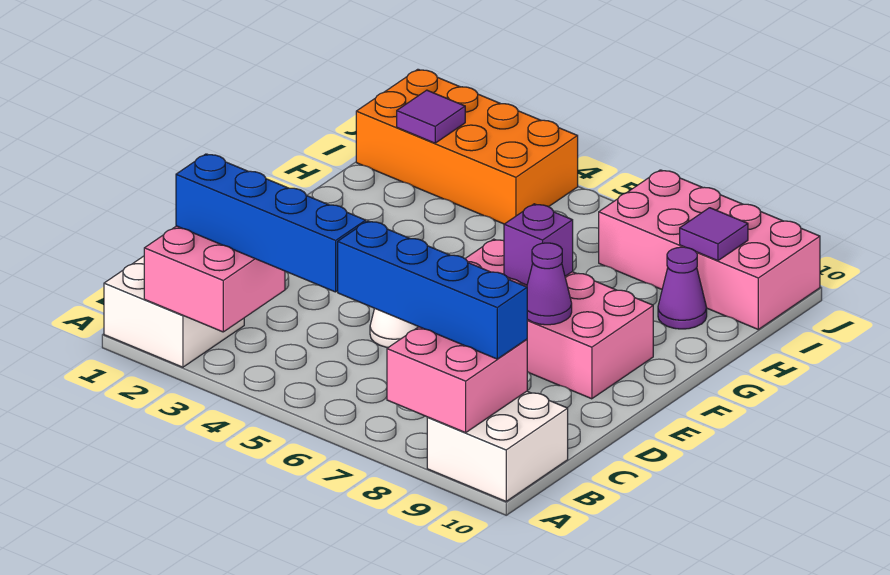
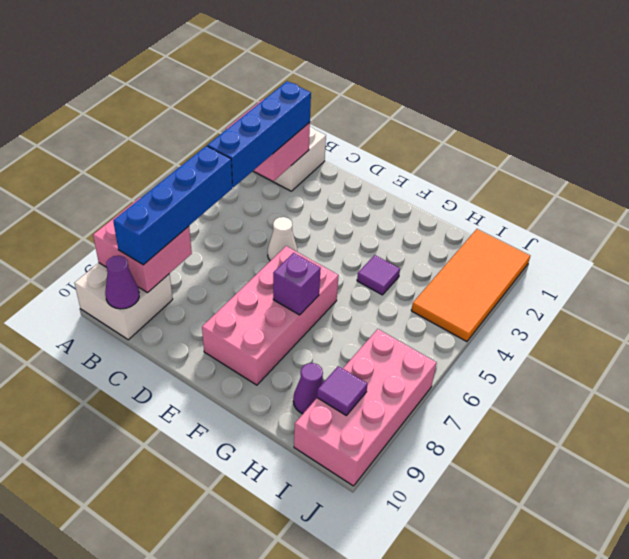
purple cone E8 level 2 -> purple cone B10 level 2
orange brick I1:J4 level 1 -> orange tile I1:J4 level 1
purple tile I2 level 2 -> purple tile G4 level 1

